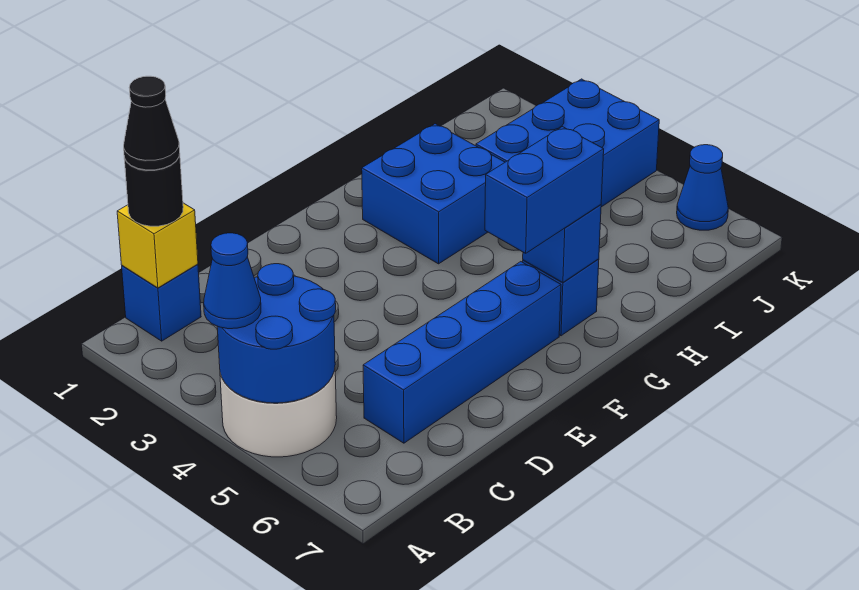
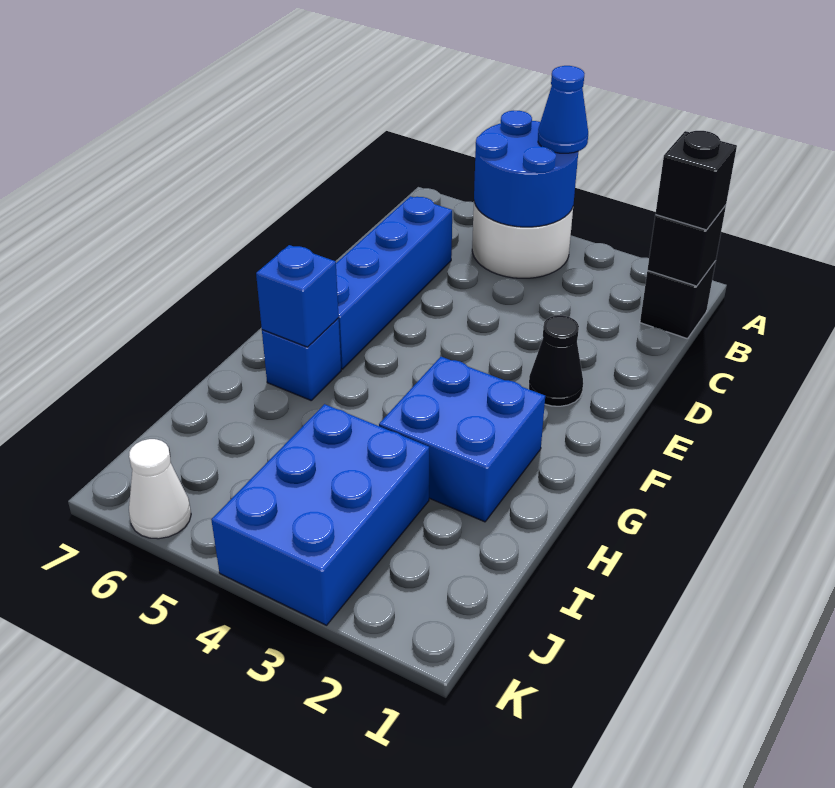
blue brick B1 level 1 -> black brick B1 level 1
yellow brick B1 level 2 -> black brick B1 level 2
black round brick B1 level 3 -> black brick B1 level 3
black cone B1 level 4 -> black cone E2 level 1
blue brick F6:G6 level 3 -> none
blue cone K6 level 1 -> white cone K6 level 1

